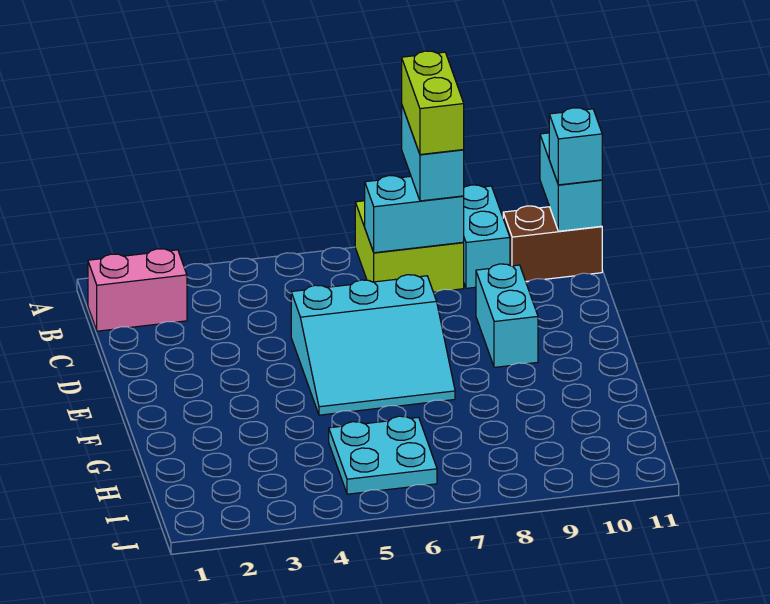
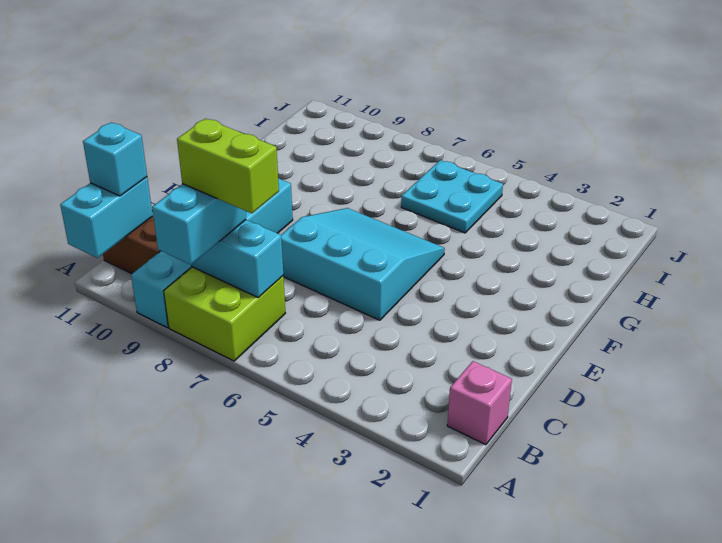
lime brick A8:B8 level 4 -> lime brick B7:B8 level 4
pink brick B1:B2 level 1 -> pink brick B1 level 1

